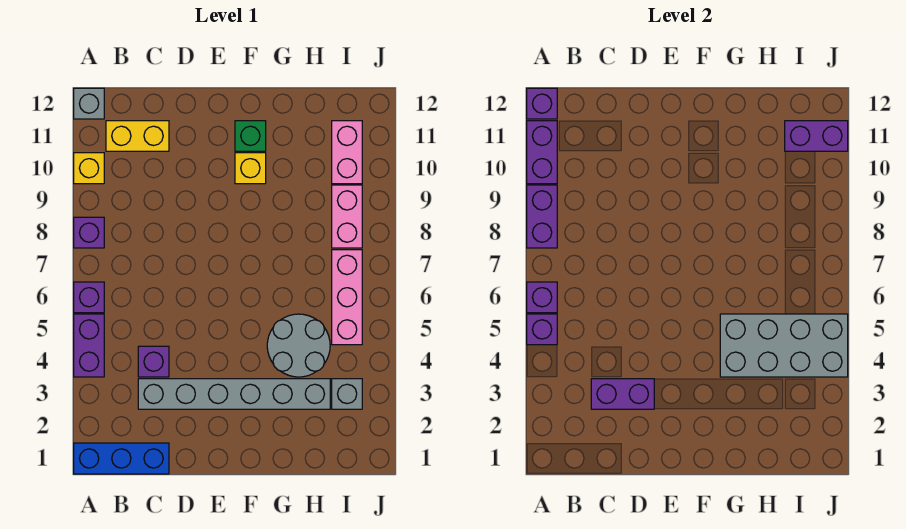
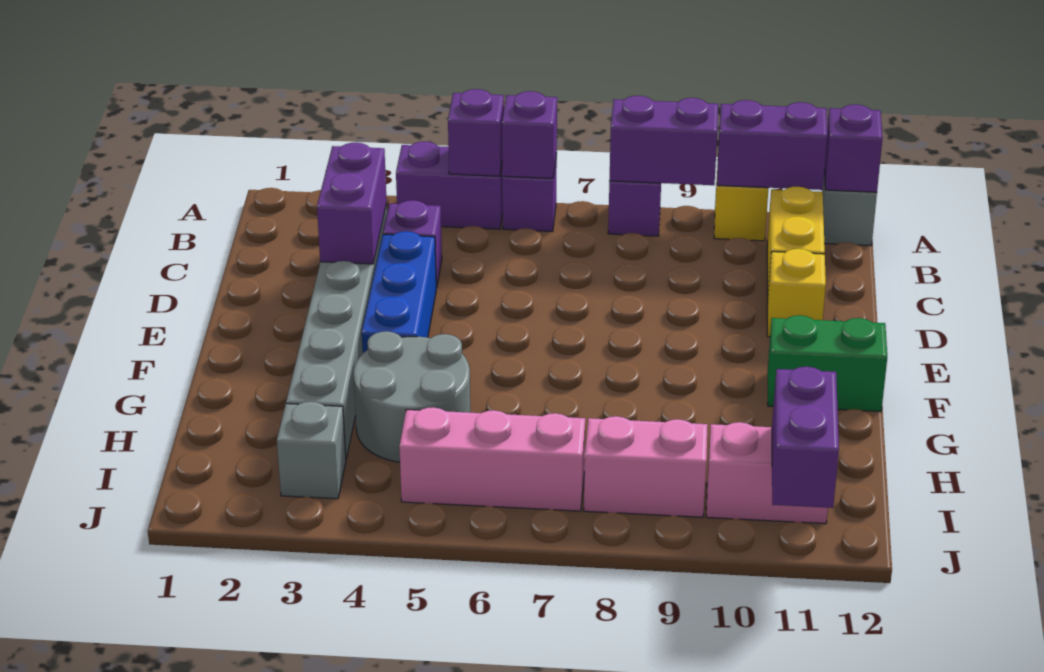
blue brick A1:C1 level 1 -> blue brick D4:F4 level 1
yellow brick F10 level 1 -> yellow brick D11 level 1
green brick F11 level 1 -> green brick F11:F12 level 1
grey brick G4:J5 level 2 -> none

